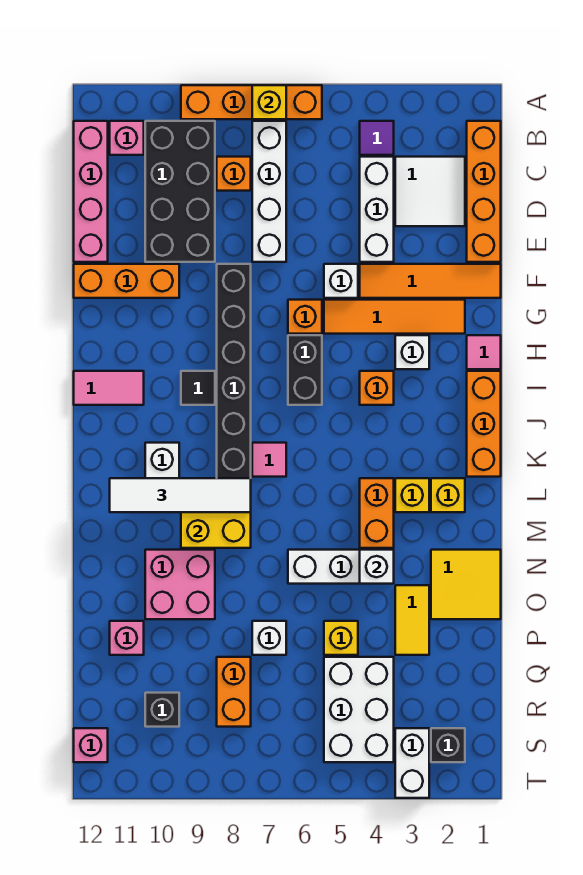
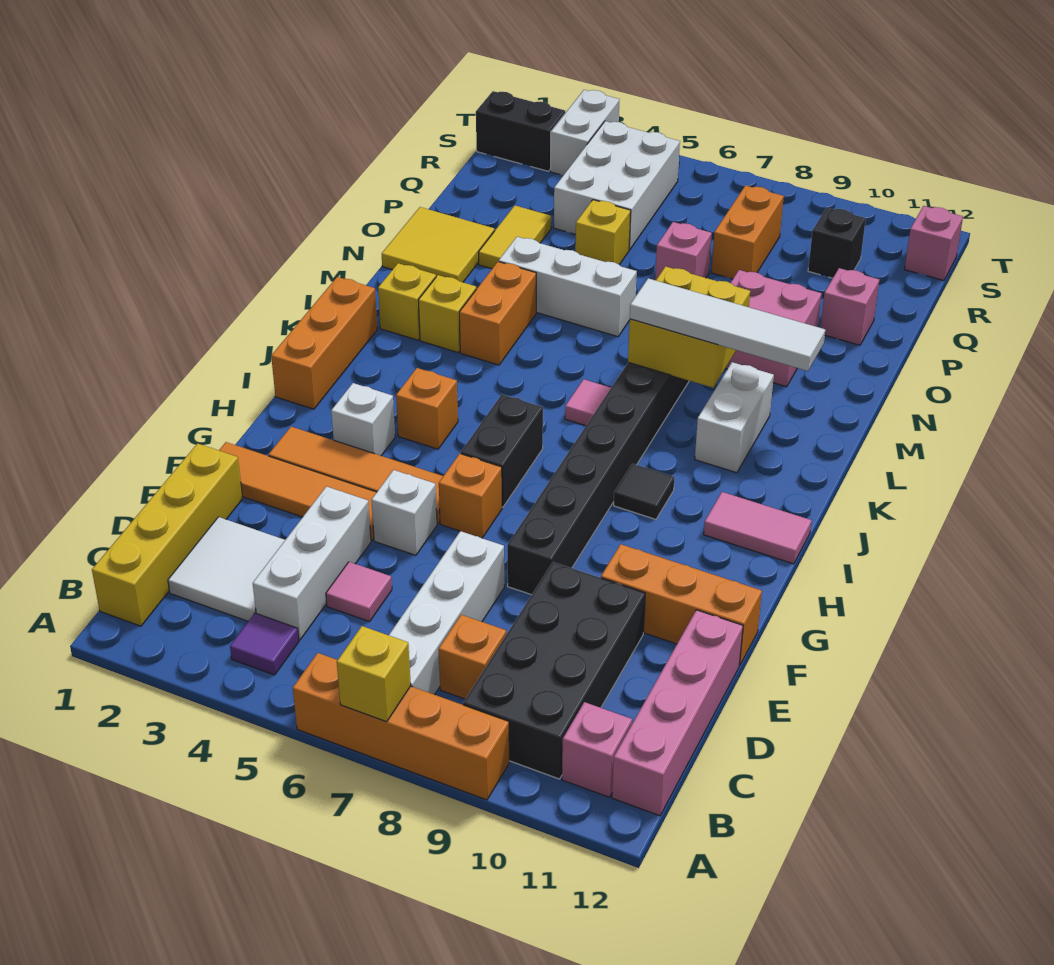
orange brick B1:E1 level 1 -> yellow brick B1:E1 level 1
pink tile H1 level 1 -> pink tile D5 level 1
white brick N4 level 2 -> none
white brick P7 level 1 -> pink brick P7 level 1
black brick S2 level 1 -> black brick S1:S2 level 1

